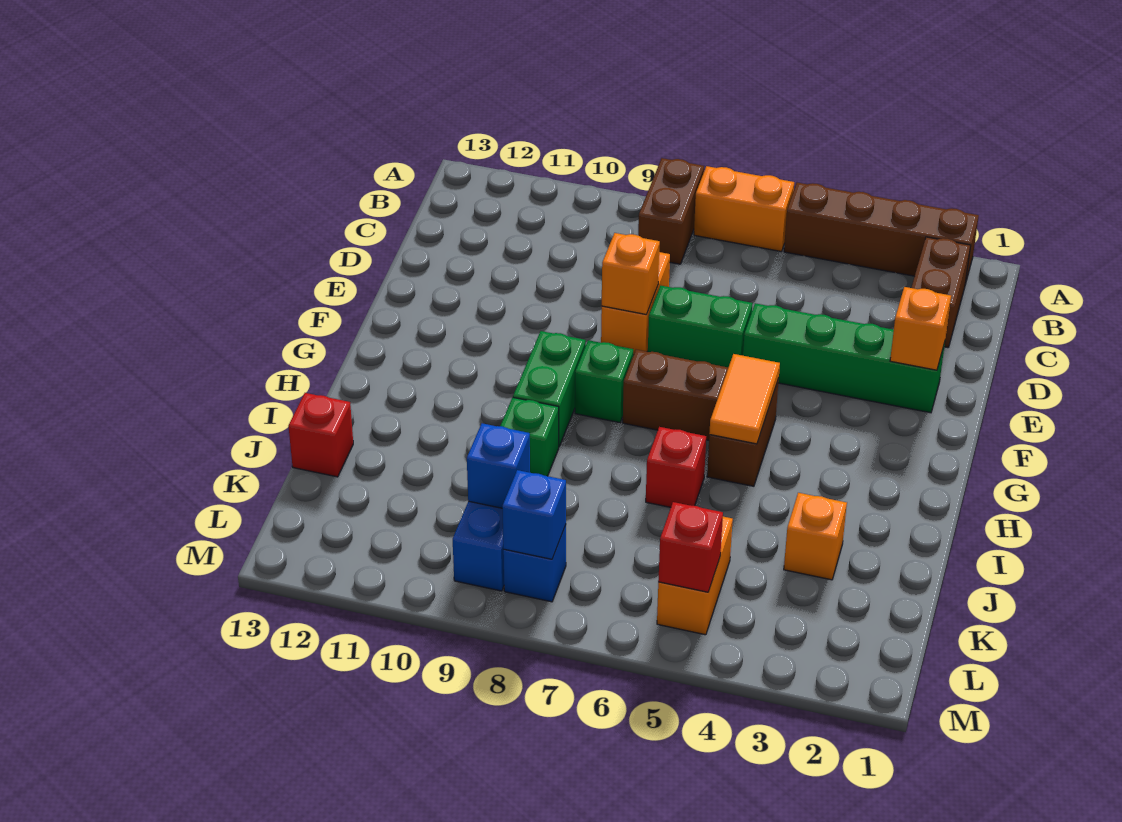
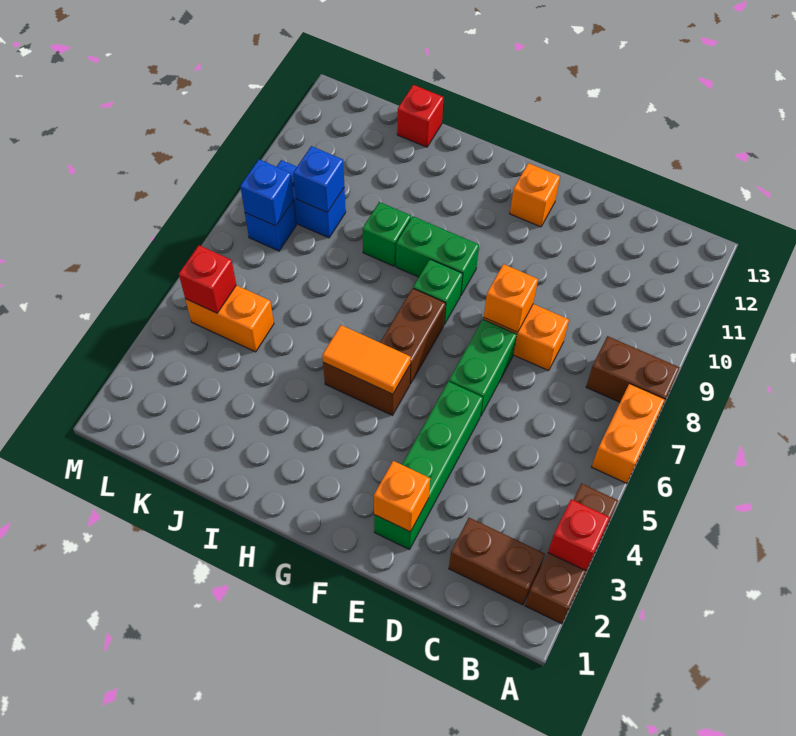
brown brick A2:A5 level 1 -> brown brick A2:A4 level 1
red brick I6 level 1 -> red brick A3 level 2
orange brick J3 level 1 -> orange brick F12 level 1

